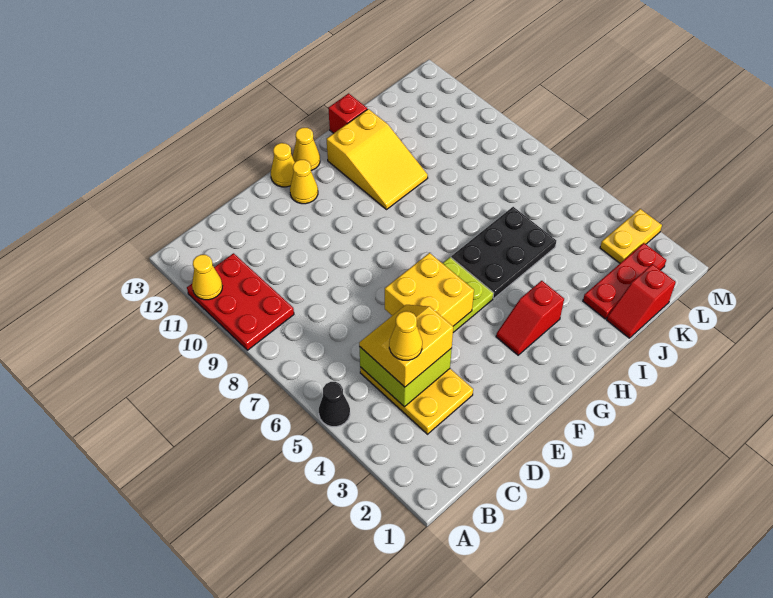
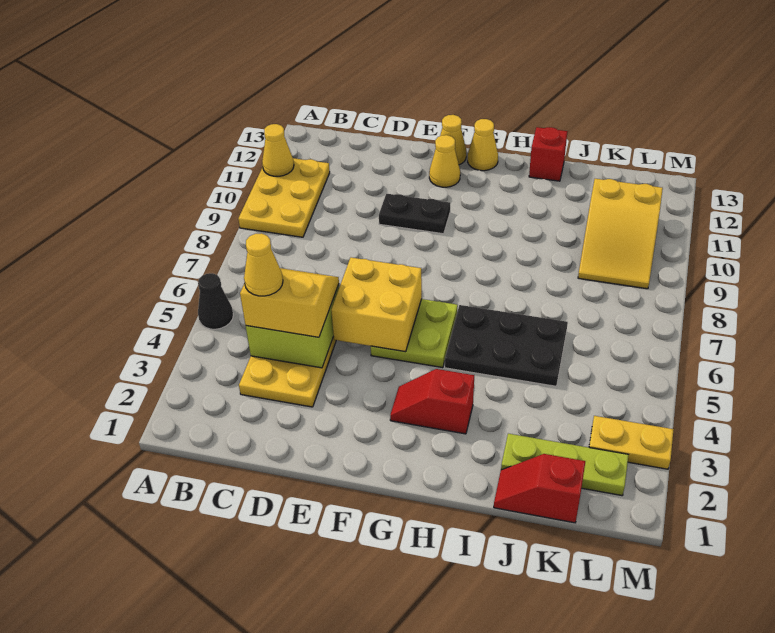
red plate A9:B11 level 1 -> yellow plate A9:B11 level 1
none -> black plate E10:F10 level 1
yellow slope H10:I12 level 1 top 12 -> yellow slope K9:L11 level 1 top 11
red plate J2:L2 level 1 -> lime plate J2:L2 level 1

